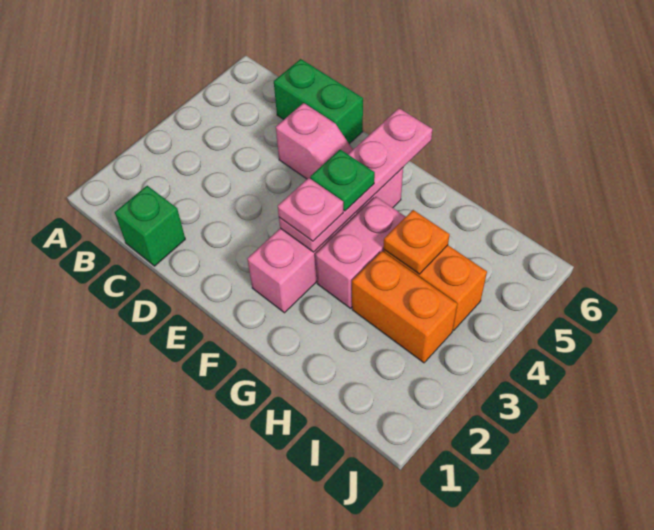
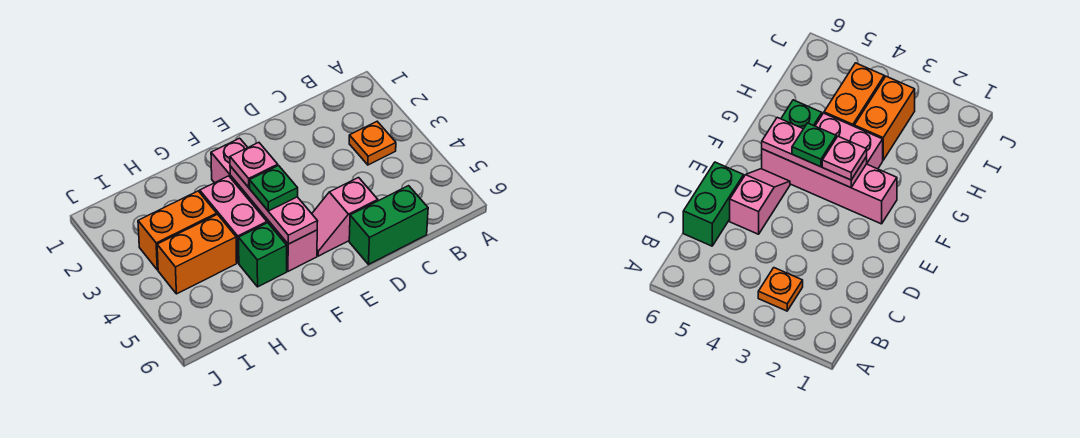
green brick C1 level 1 -> green brick G5 level 1
pink plate F3:F6 level 2 -> pink plate F3:F5 level 2
orange plate H4 level 2 -> orange plate B3 level 1

